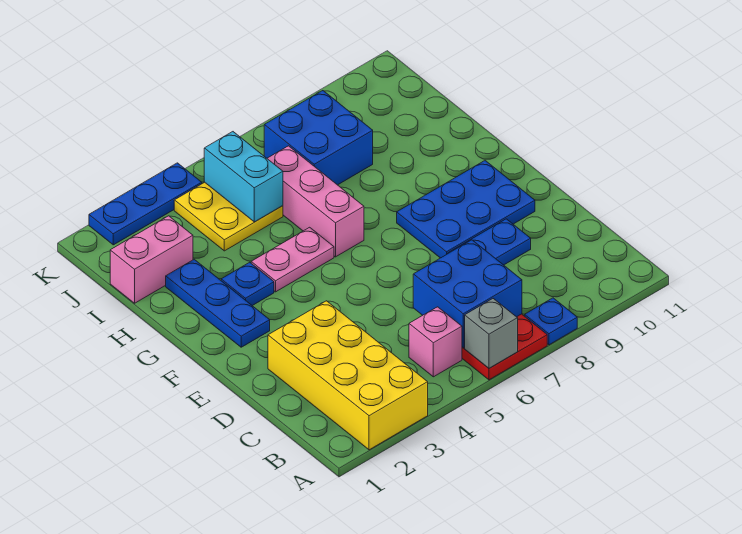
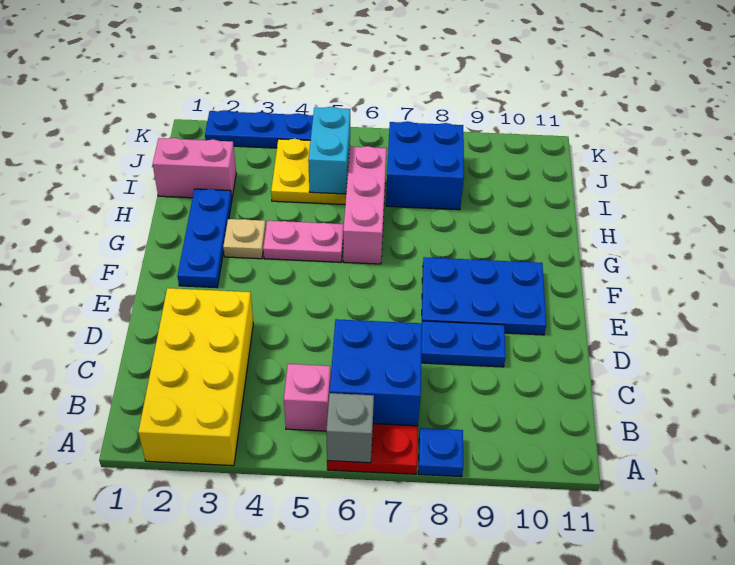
blue plate G3 level 1 -> tan plate G3 level 1

